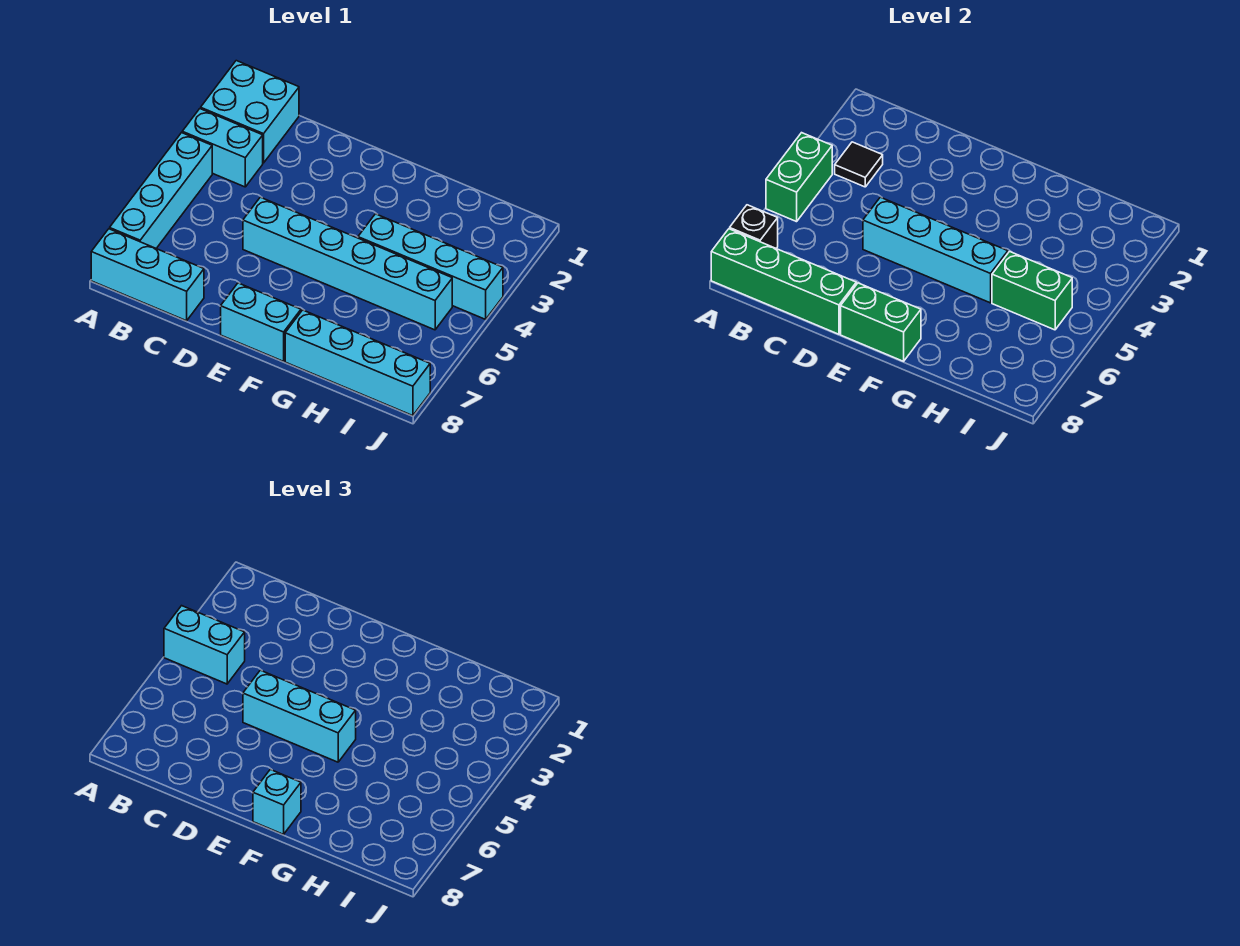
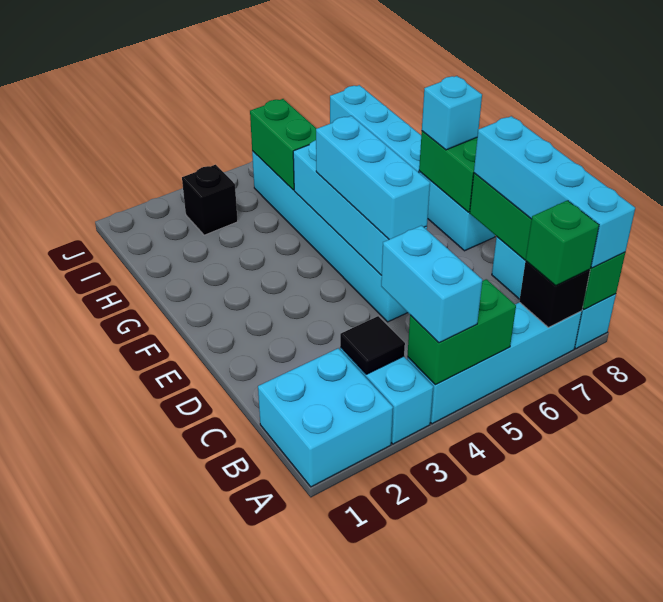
none -> green brick A7 level 3
cyan brick G4:J4 level 1 -> cyan brick A8:D8 level 3
none -> black brick I3 level 1

